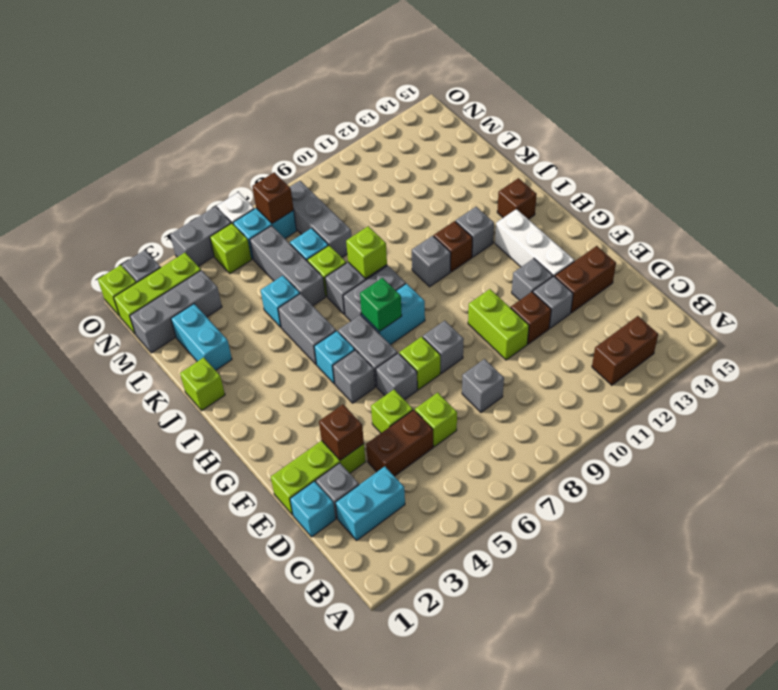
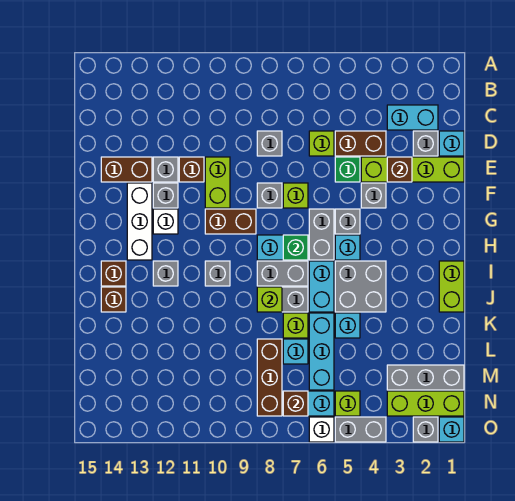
brown brick B12:B13 level 1 -> brown brick G9:G10 level 1
lime brick E1:E3 level 1 -> lime brick E1:E4 level 1
lime brick E5 level 1 -> green brick E5 level 1
grey brick F6 level 1 -> grey brick F4 level 1
none -> white brick G12 level 1
grey brick I5:J5 level 1 -> grey brick I4:J5 level 1
brown brick I11 level 1 -> brown brick J14 level 1
lime brick J1 level 1 -> lime brick I1:J1 level 1
cyan brick K2:L2 level 1 -> cyan brick I6:J6 level 1
grey brick K6:M6 level 1 -> cyan brick K6:M6 level 1
grey brick L8:N8 level 1 -> brown brick L8:N8 level 1
lime brick O1 level 1 -> cyan brick O1 level 1

